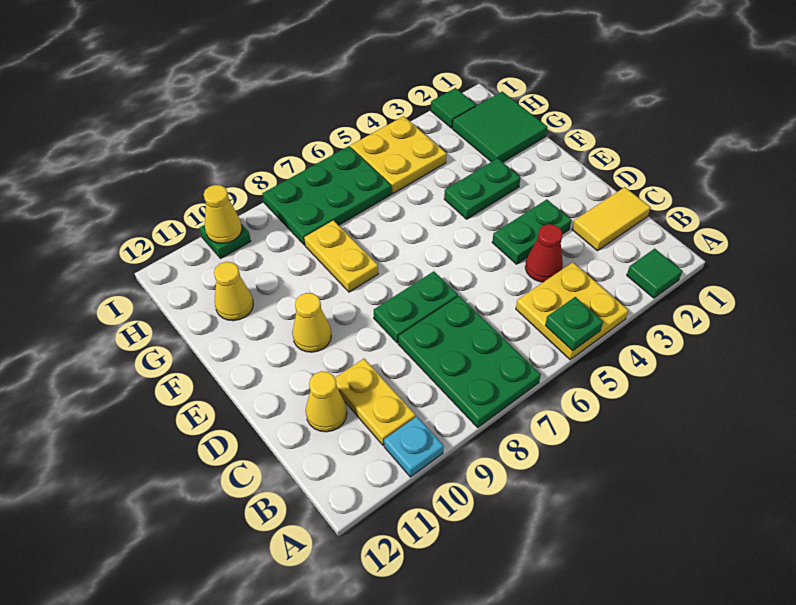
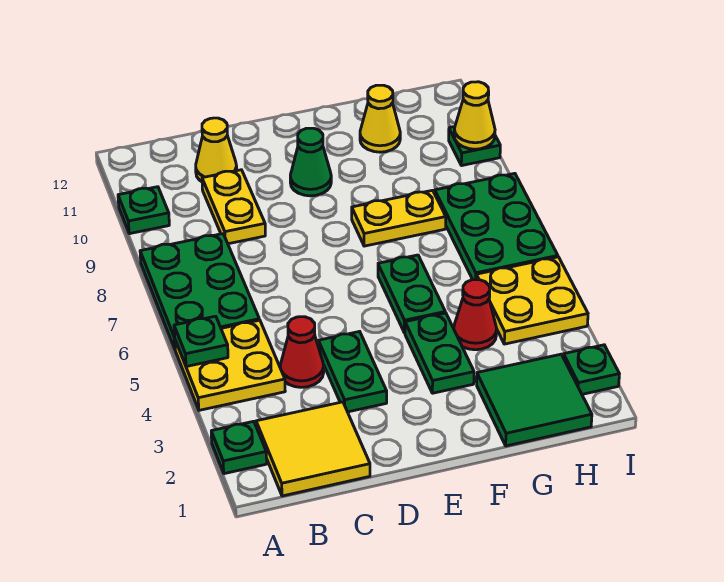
green tile A2 level 1 -> green plate A2 level 1
green plate A7:C8 level 1 -> green plate A6:B8 level 1
cyan plate A10 level 1 -> green plate A10 level 1
yellow plate B10:C10 level 1 -> yellow plate C9:C10 level 1
yellow tile C1:C2 level 1 -> yellow tile B1:C2 level 1
green plate D7:D8 level 1 -> green plate F5:F6 level 1
yellow cone E10 level 1 -> green cone E10 level 1
none -> red cone G4 level 1
green tile I2 level 1 -> green plate I2 level 1

